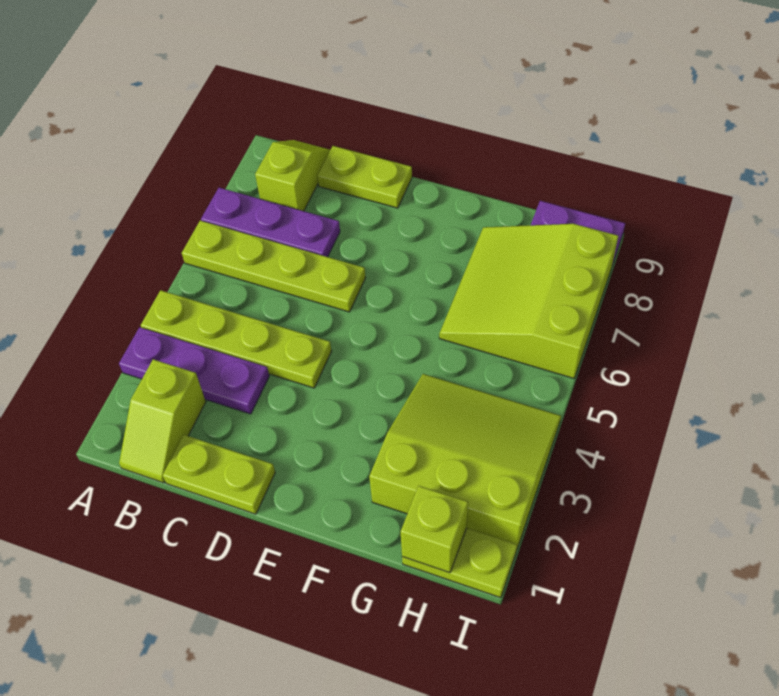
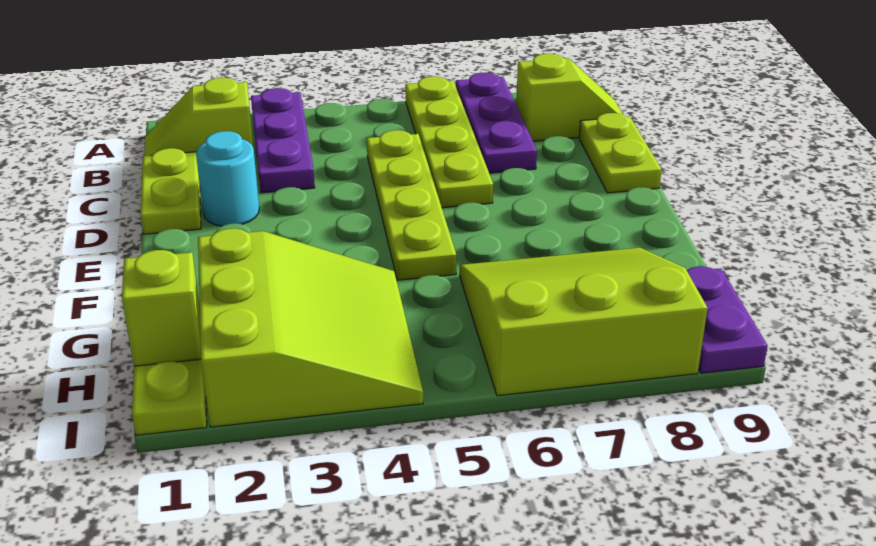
lime plate A4:D4 level 1 -> lime plate C5:F5 level 1
none -> cyan round brick D2 level 1

